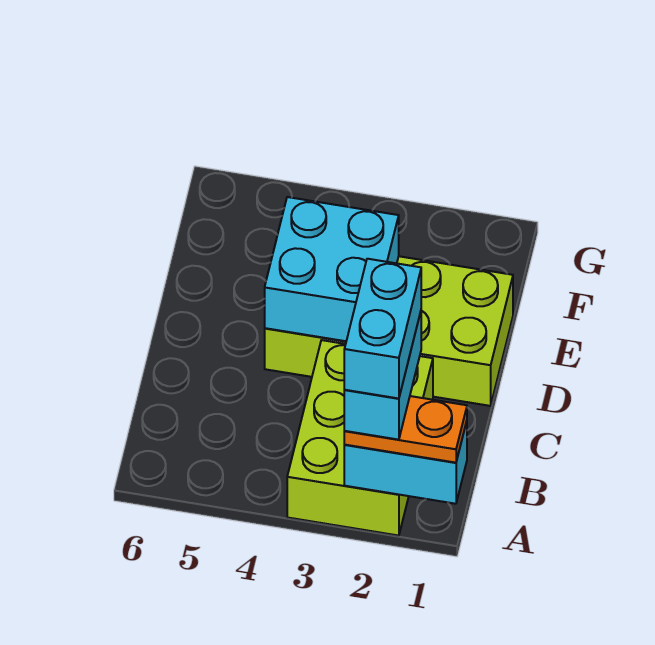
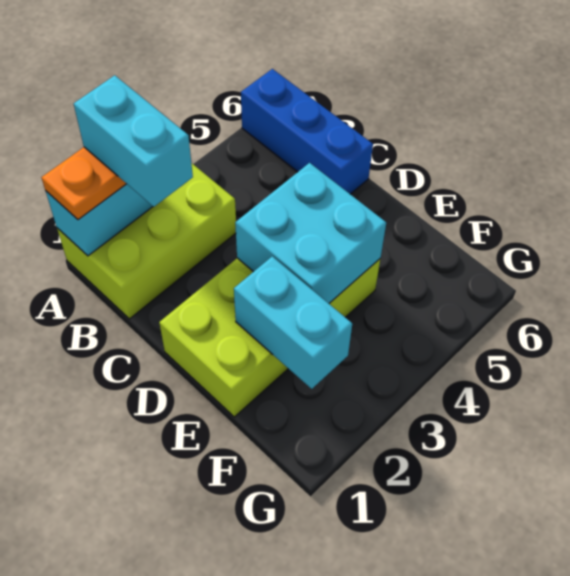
lime brick A2:C3 level 1 -> lime brick A1:B3 level 1
cyan brick A2:B2 level 5 -> cyan brick E2:F2 level 2
none -> blue brick A6:C6 level 1

